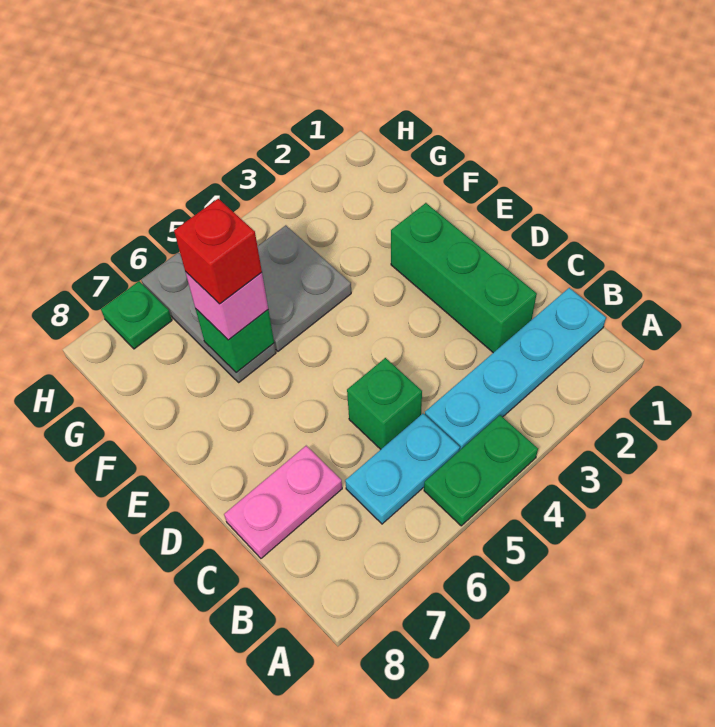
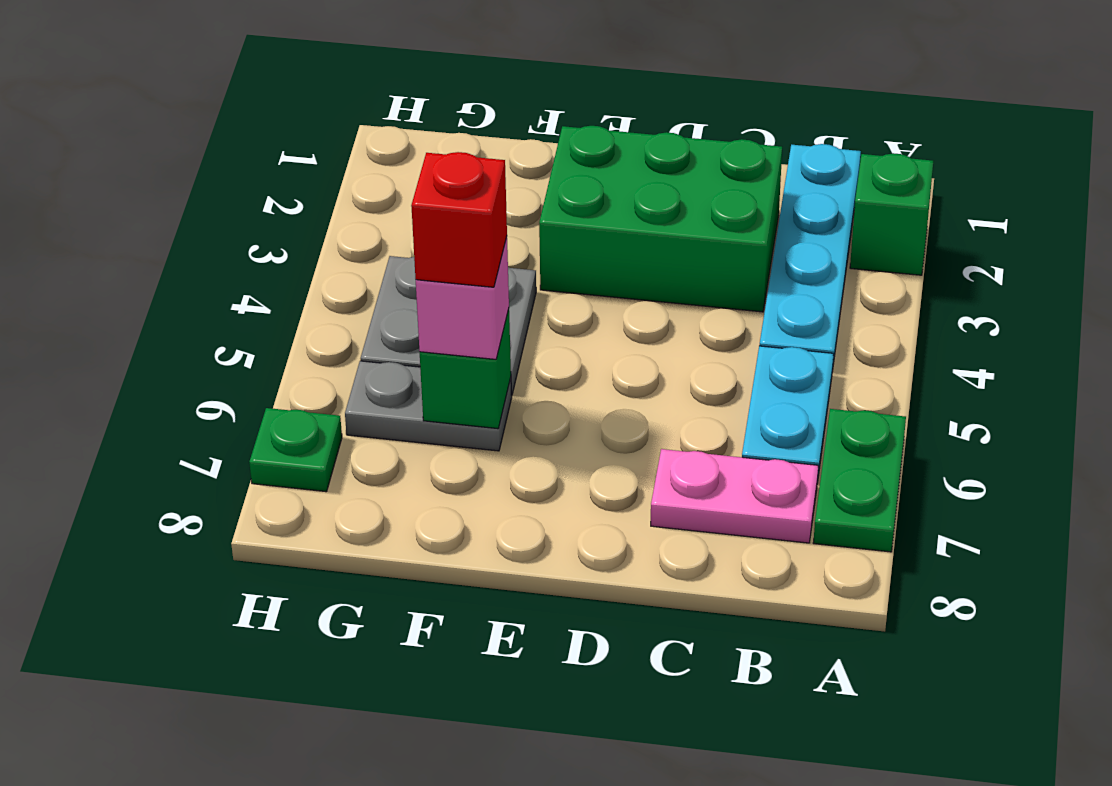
green plate A4:A5 level 1 -> green plate A6:A7 level 1
green brick C2:E2 level 1 -> green brick C2:E3 level 1
green brick C5 level 1 -> green brick A2 level 1
pink plate C7:C8 level 1 -> pink plate B7:C7 level 1
grey plate F6:H6 level 1 -> grey plate F6:G6 level 1

